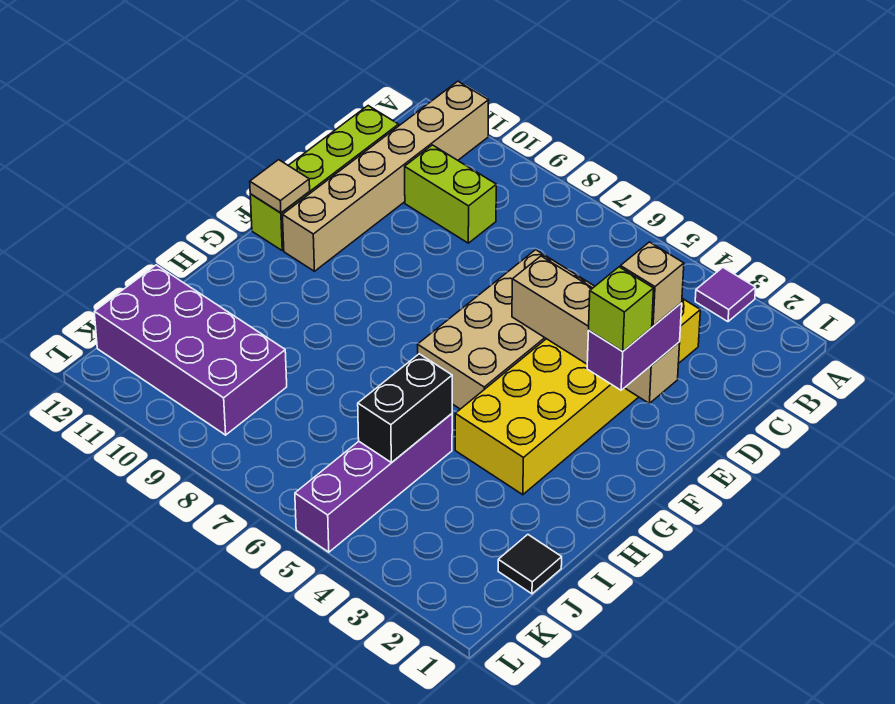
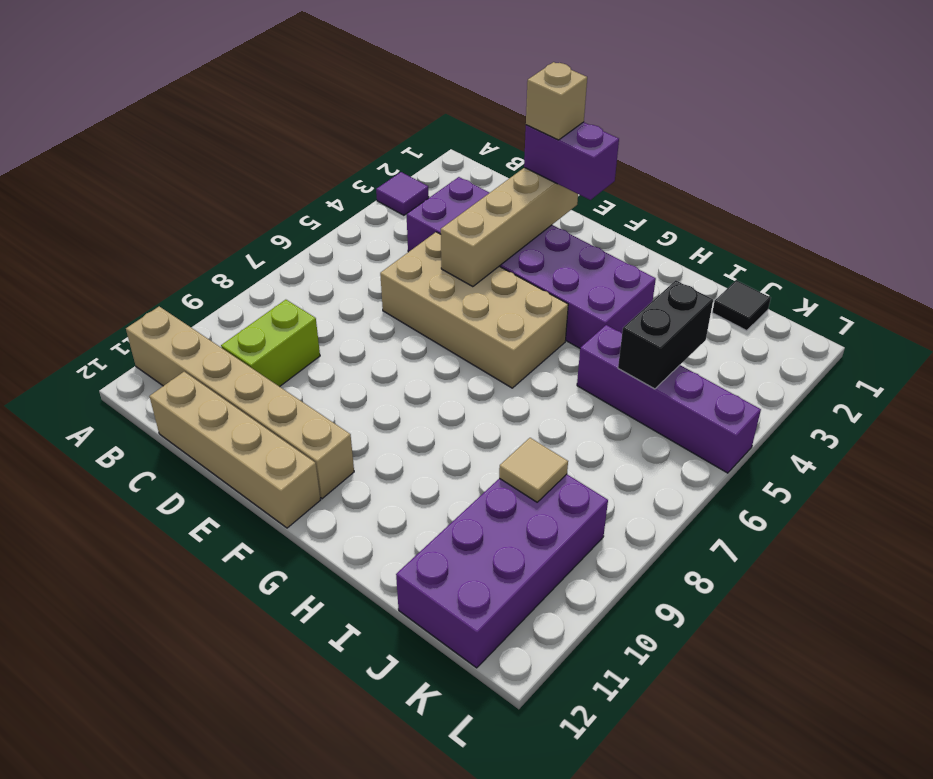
yellow brick C3:H4 level 1 -> purple brick C3:H4 level 1
lime brick C12:F12 level 1 -> tan brick C12:F12 level 1
lime brick F2 level 4 -> none
tan tile F12 level 2 -> tan tile J9 level 2
black brick I5:J5 level 2 -> black brick J4:J5 level 2

